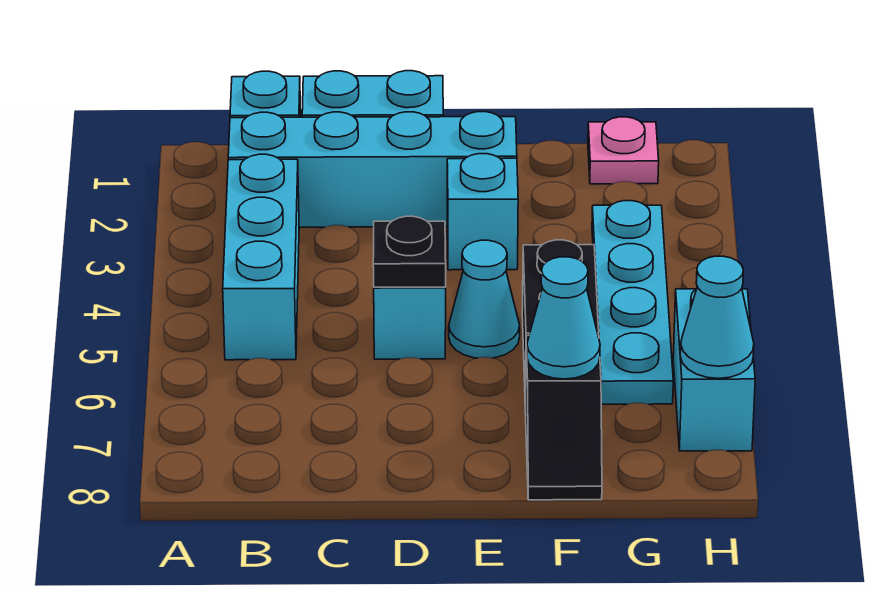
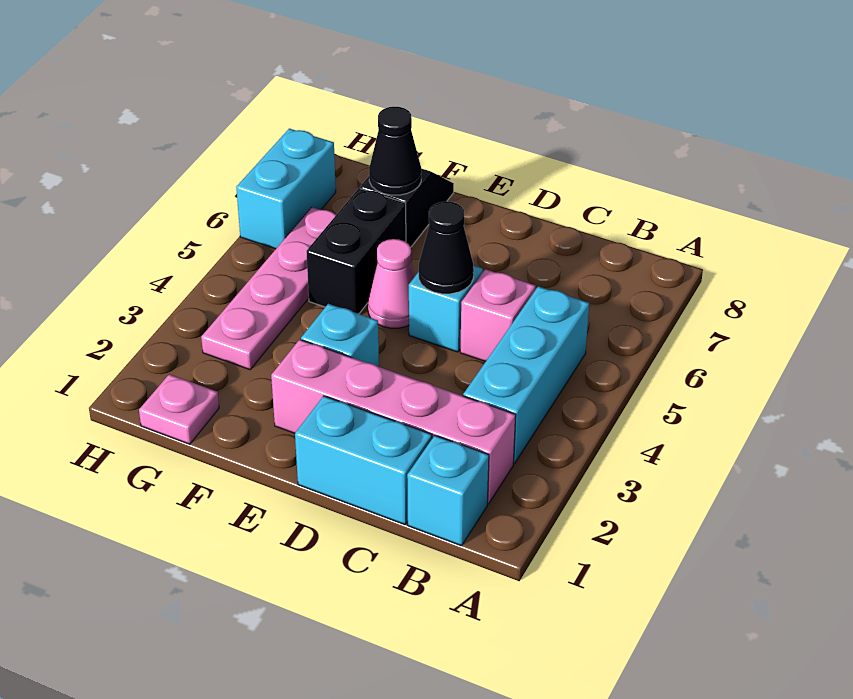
cyan brick B2:E2 level 1 -> pink brick B2:E2 level 1
none -> pink brick C5 level 1
black plate D5 level 2 -> black cone D5 level 2
cyan cone E5 level 1 -> pink cone E5 level 1
cyan cone F7 level 2 -> black cone F7 level 2
cyan plate G3:G6 level 1 -> pink plate G3:G6 level 1
cyan cone H7 level 2 -> none

